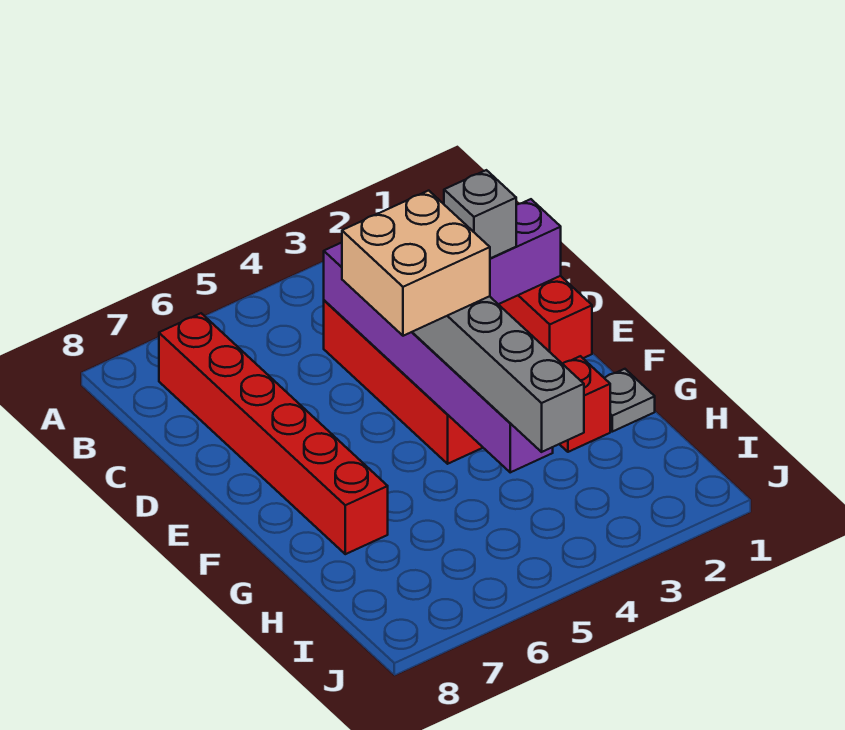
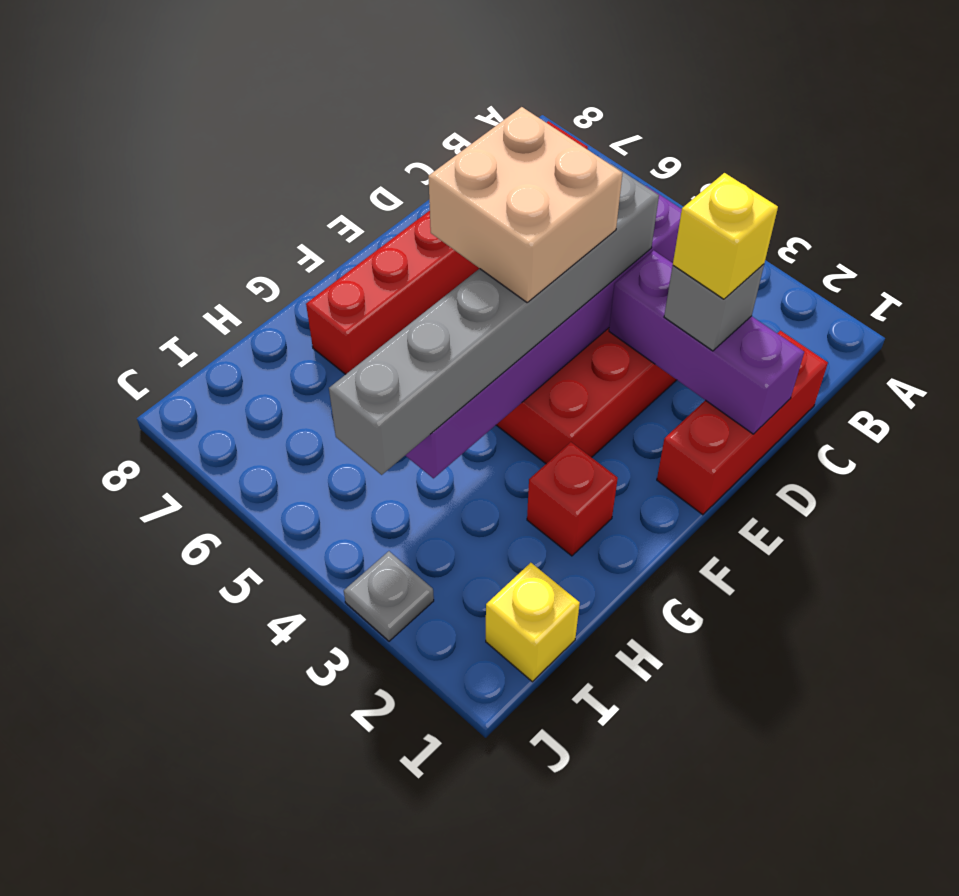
none -> yellow brick D2 level 4
grey plate G1 level 1 -> grey plate J3 level 1
none -> yellow brick I1 level 1

